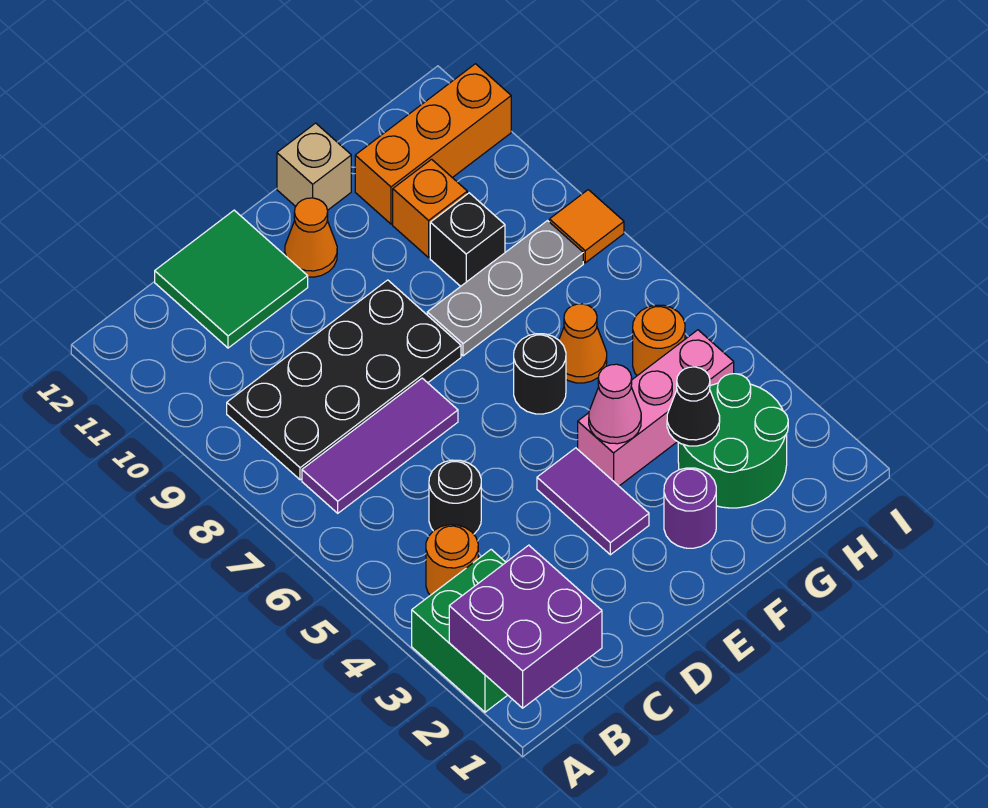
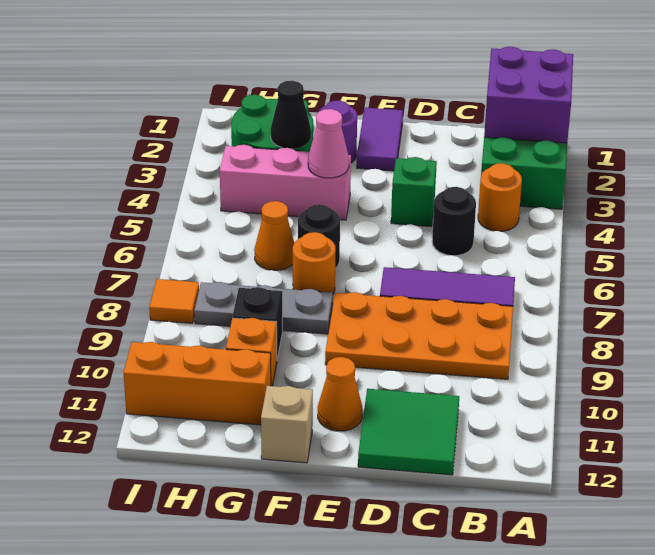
black plate B8:E9 level 1 -> orange plate B8:E9 level 1
none -> green brick D4 level 1
purple tile E3:E4 level 1 -> purple tile E1:E2 level 1
orange round brick H5 level 1 -> orange round brick F7 level 1

